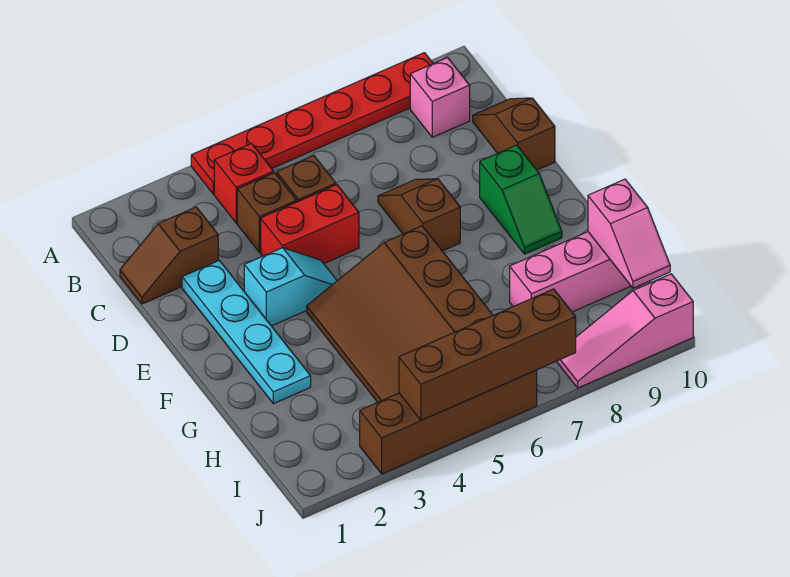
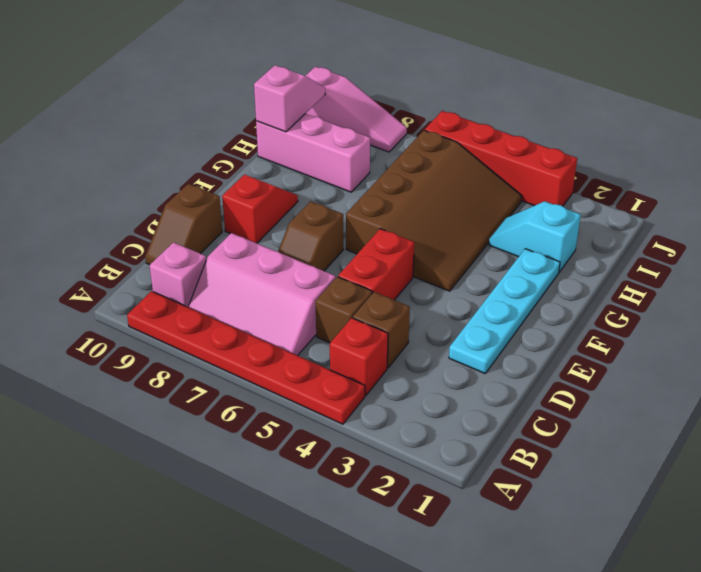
none -> pink slope B6:C8 level 1 top C
brown slope C1:C2 level 1 top 2 -> none
red brick D4:D5 level 1 -> red brick D5:E5 level 1
cyan slope E3:E4 level 1 top 3 -> cyan slope H2:H3 level 1 top 2
green slope E9:F9 level 1 top E -> red slope E9:F9 level 1 top E
brown brick J3:J6 level 1 -> red brick J3:J6 level 1
brown brick J4:J7 level 2 -> none

